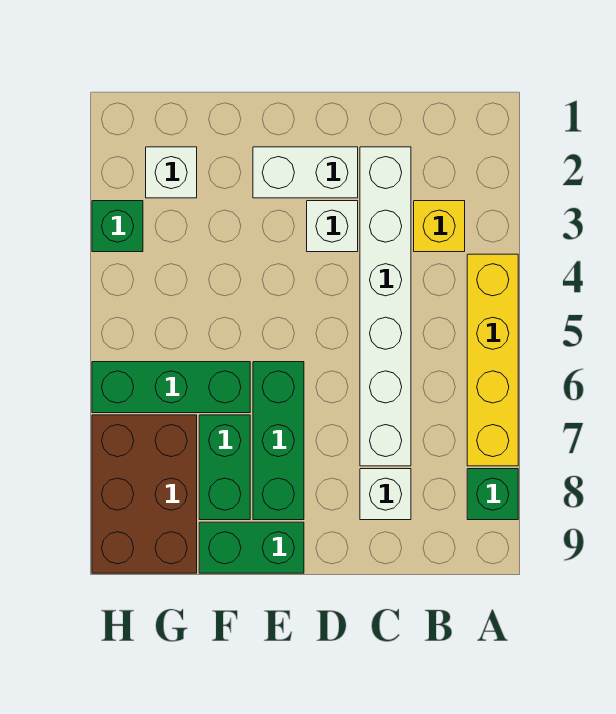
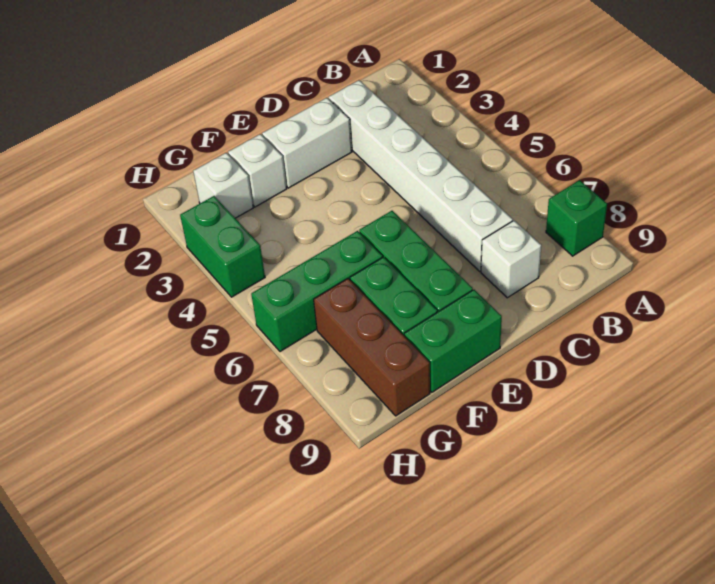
yellow brick A4:A7 level 1 -> none
yellow brick B3 level 1 -> none
white brick D3 level 1 -> white brick F2 level 1
brown brick G7:H9 level 1 -> brown brick G7:G9 level 1
green brick H3 level 1 -> green brick H3:H4 level 1

